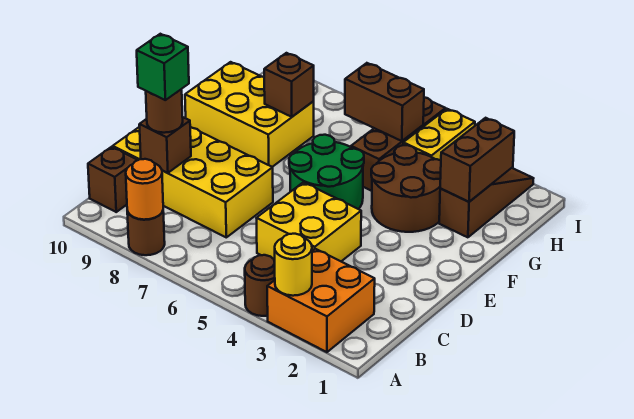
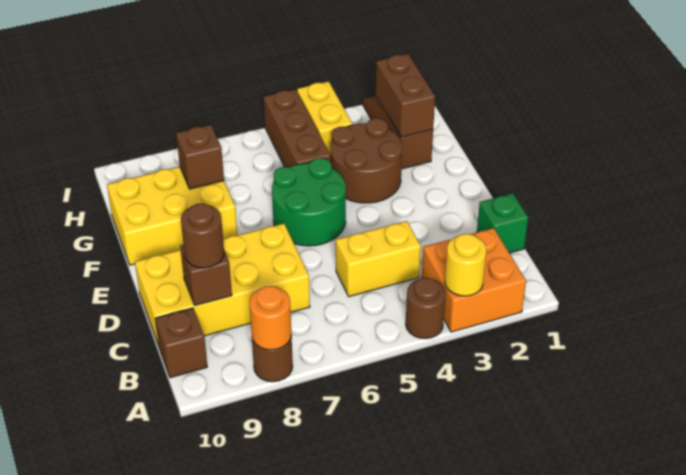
yellow brick C4:D5 level 1 -> yellow brick C4:C5 level 1
green brick C9 level 4 -> green brick C1 level 1
brown brick H5:H6 level 2 -> none

